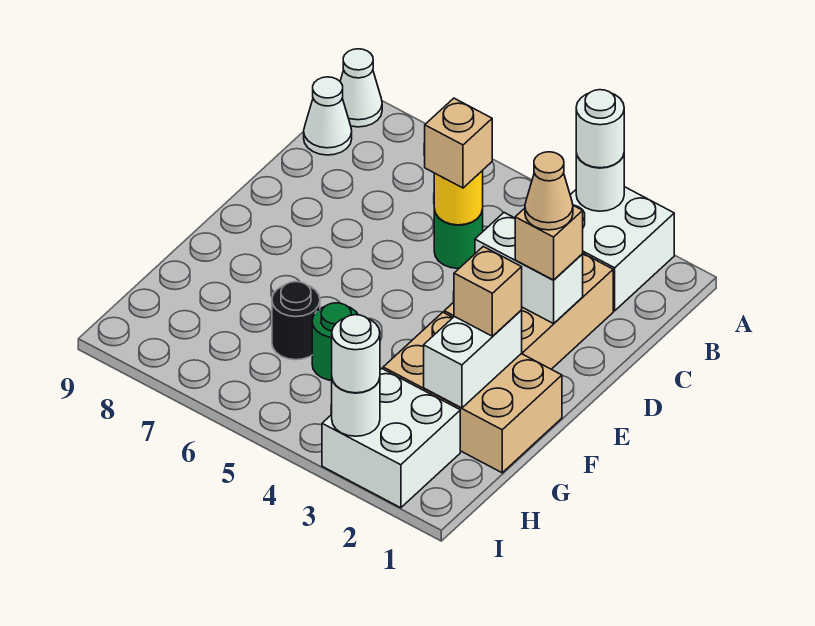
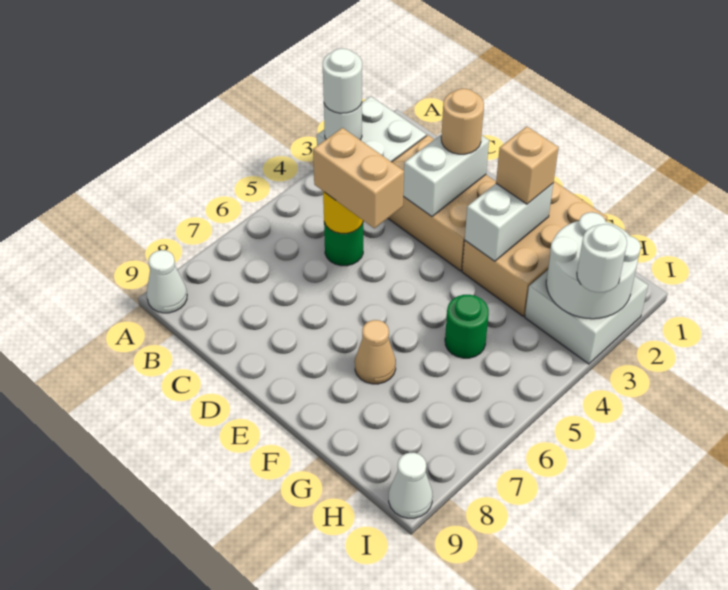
white cone B9 level 1 -> white cone I9 level 1
tan brick C5 level 3 -> tan brick C5:D5 level 3
tan brick D2 level 3 -> tan round brick D2 level 3
tan cone D2 level 4 -> tan cone F7 level 1
white brick F2:G2 level 2 -> white brick F2:F3 level 2
black round brick G6 level 1 -> none
white round brick I3 level 2 -> white round brick H2:I3 level 2

